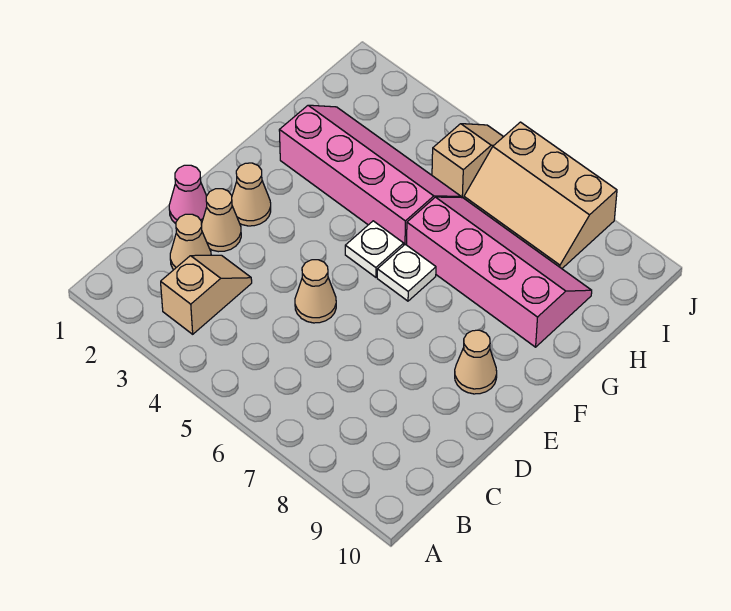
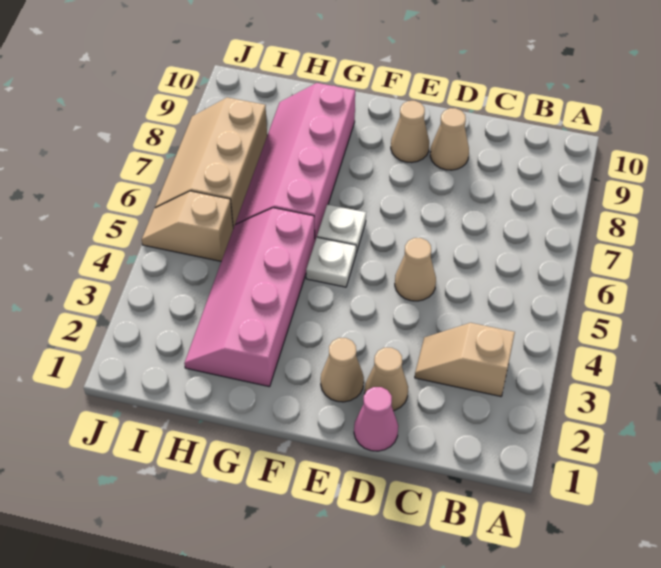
tan cone C2 level 1 -> tan cone D9 level 1
tan slope I6:J8 level 1 top J -> tan slope I6:J8 level 1 top I

